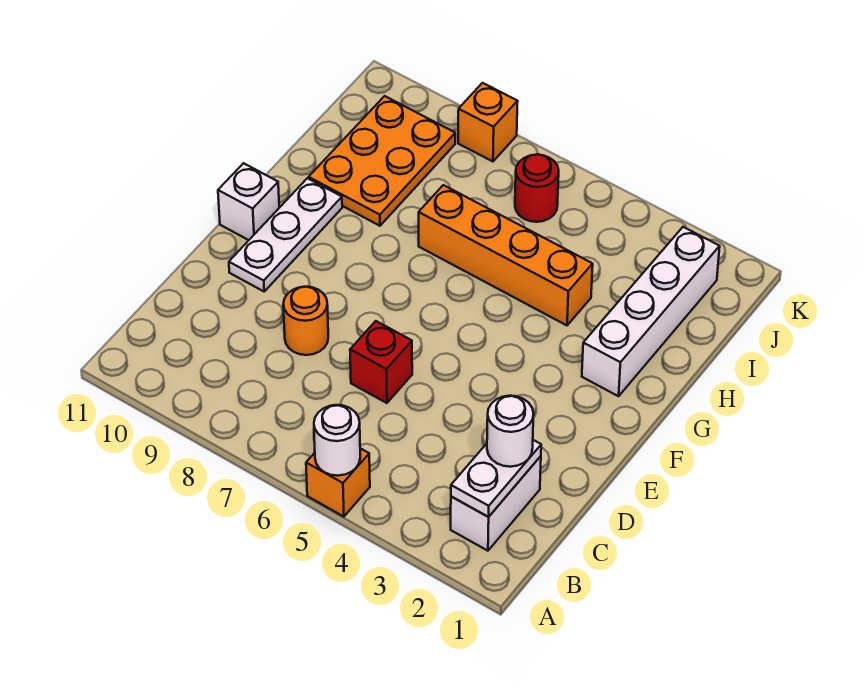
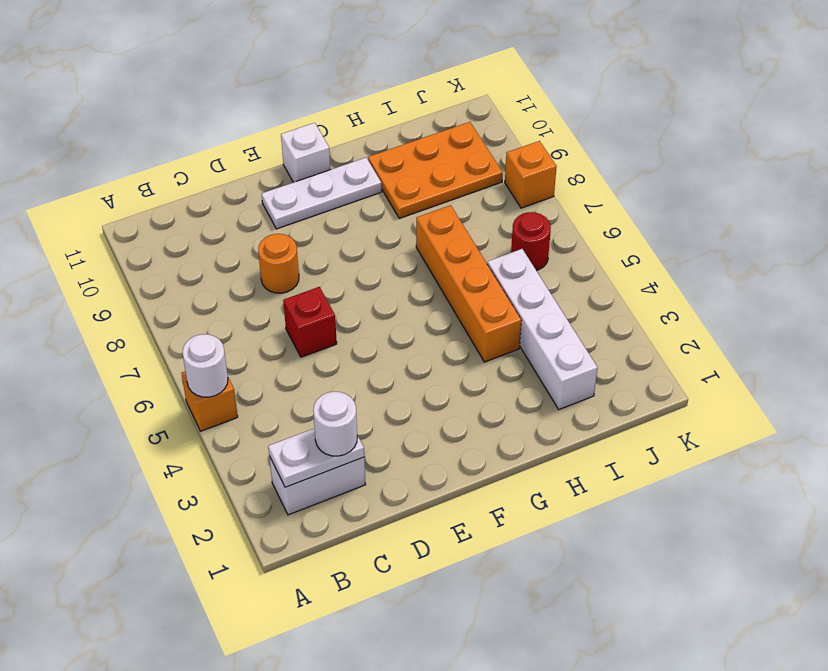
white brick G2:J2 level 1 -> white brick I2:I5 level 1

